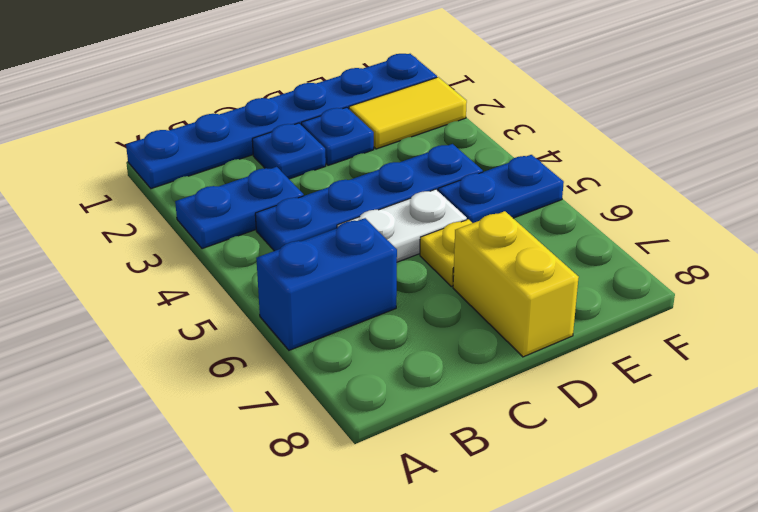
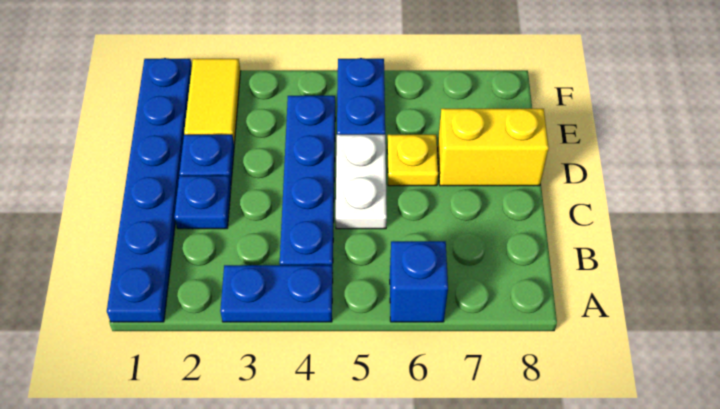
blue plate A3:B3 level 1 -> blue plate A3:A4 level 1
blue brick A6:B6 level 1 -> blue brick A6 level 1

